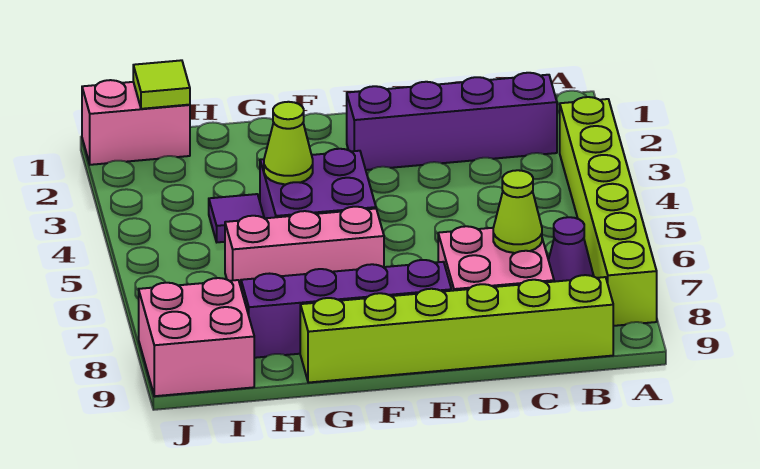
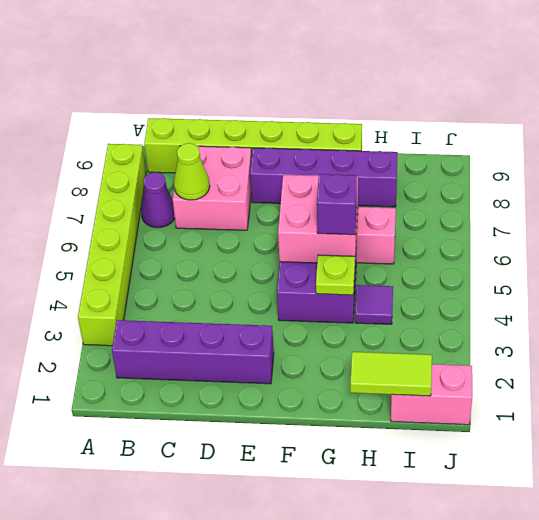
lime cone G4 level 2 -> lime plate G4 level 2
none -> purple brick G5 level 3
lime tile I1 level 2 -> lime tile H1:I1 level 2
pink brick I8:J9 level 1 -> pink brick F5:G6 level 2

